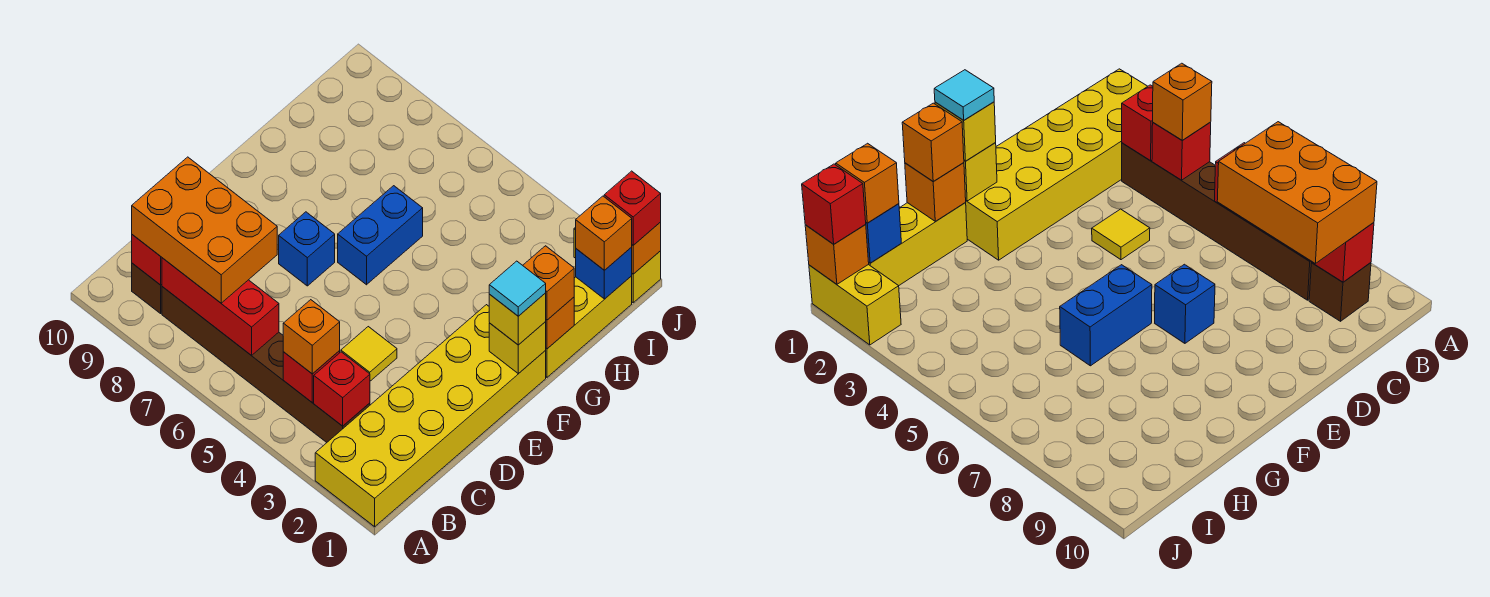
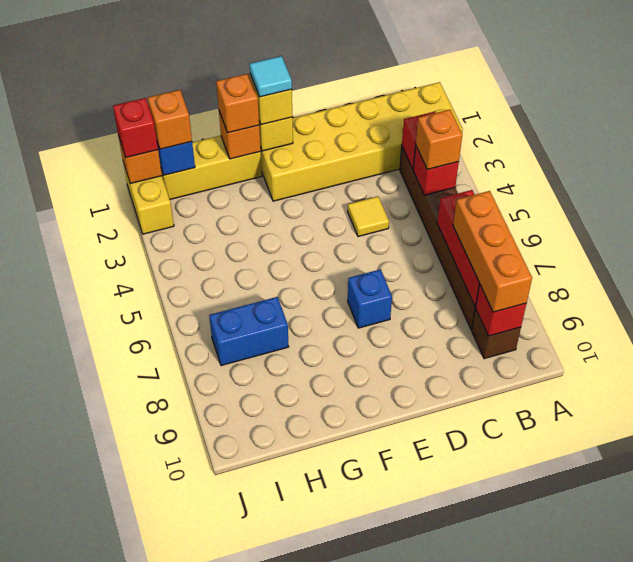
orange brick B7:C9 level 3 -> orange brick B7:B9 level 3
blue brick F6:G6 level 1 -> blue brick H7:I7 level 1

